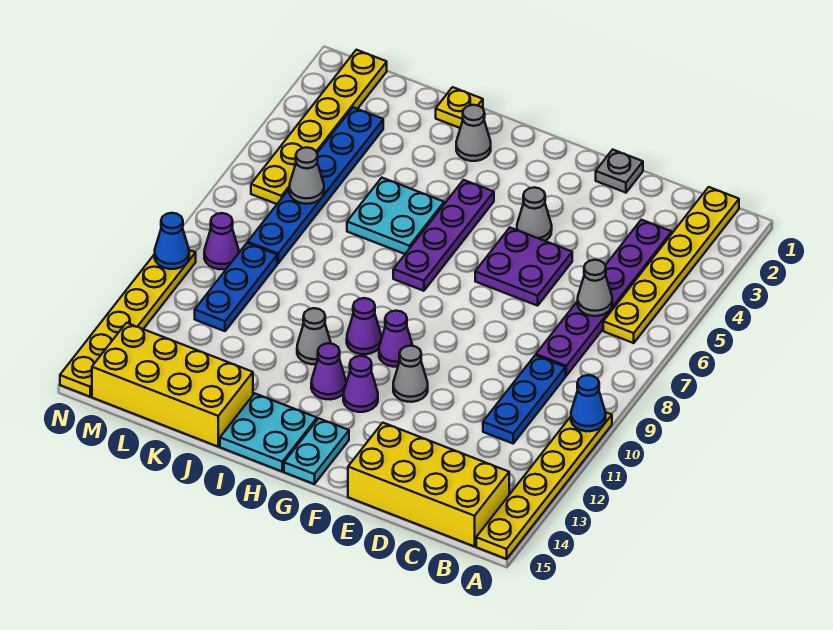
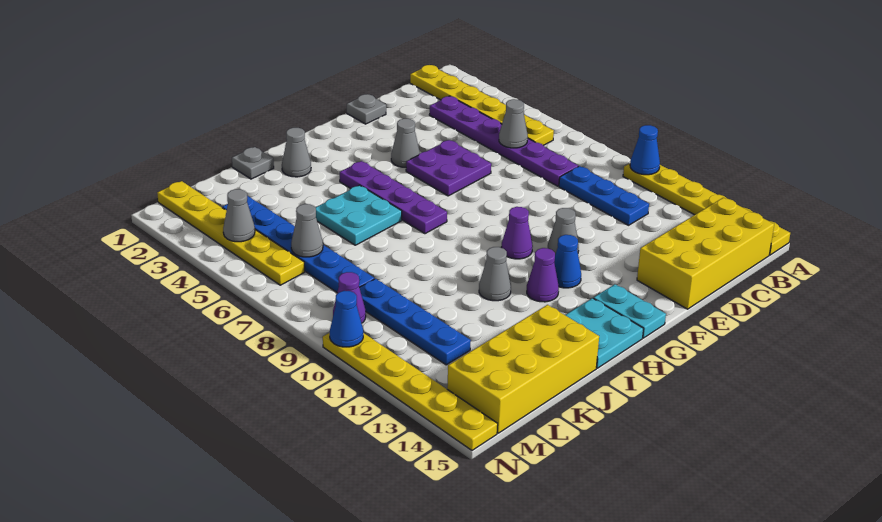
purple cone G12 level 1 -> blue cone G12 level 1
purple cone H10 level 1 -> none
yellow plate J1 level 1 -> grey plate J1 level 1
blue plate L9:L11 level 1 -> blue plate L9:L12 level 1
none -> grey cone M4 level 2

